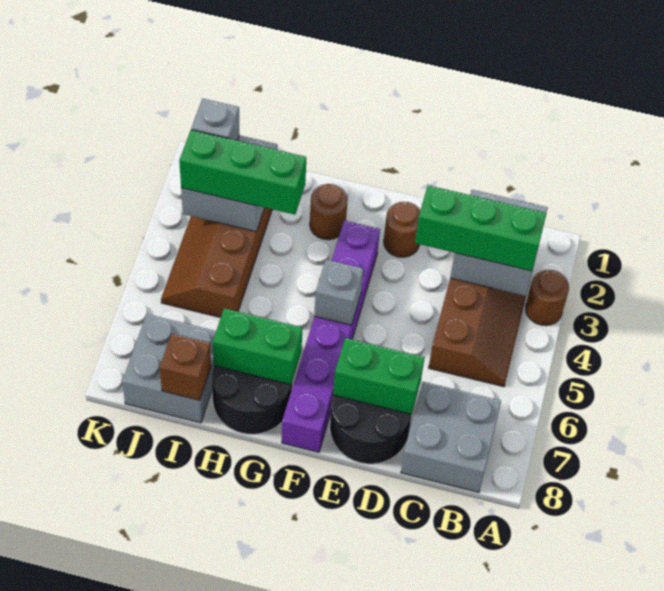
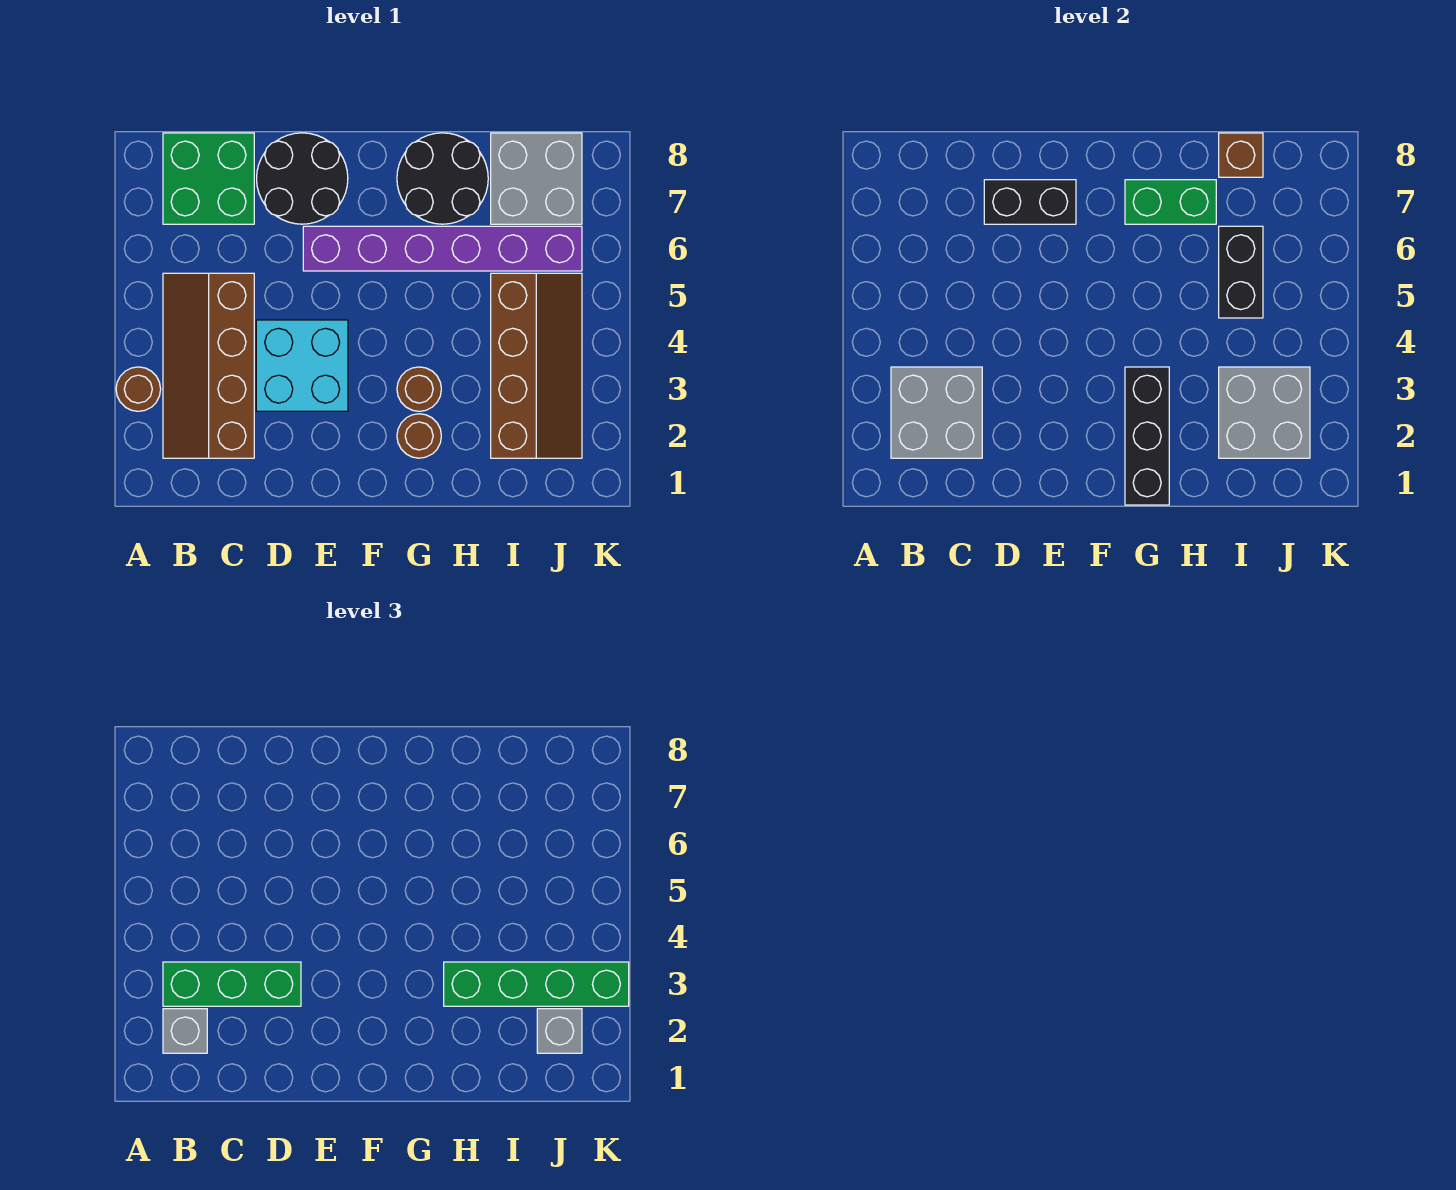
grey brick B7:C8 level 1 -> green brick B7:C8 level 1
none -> cyan brick D3:E4 level 1
green brick D7:E7 level 2 -> black brick D7:E7 level 2
brown round brick E2 level 1 -> brown round brick G3 level 1
purple brick F3:F8 level 1 -> purple brick E6:J6 level 1
grey brick F5 level 2 -> grey brick B2 level 3
none -> black brick G1:G3 level 2
green brick H3:J3 level 3 -> green brick H3:K3 level 3
none -> black brick I5:I6 level 2

